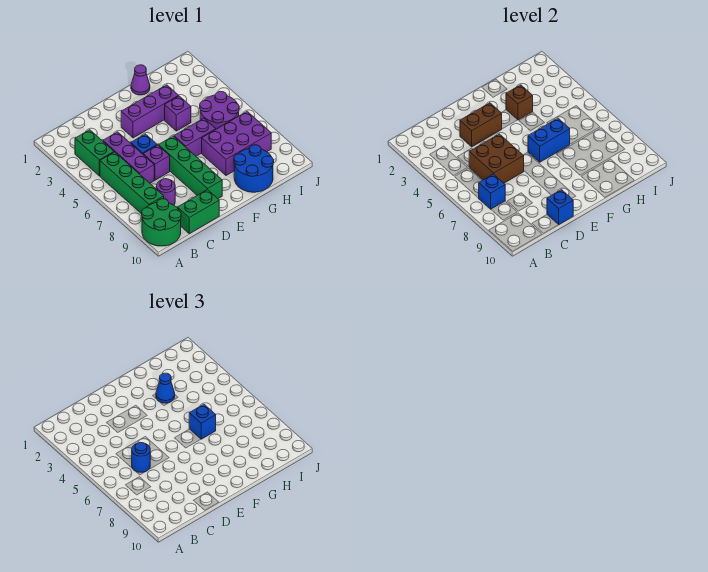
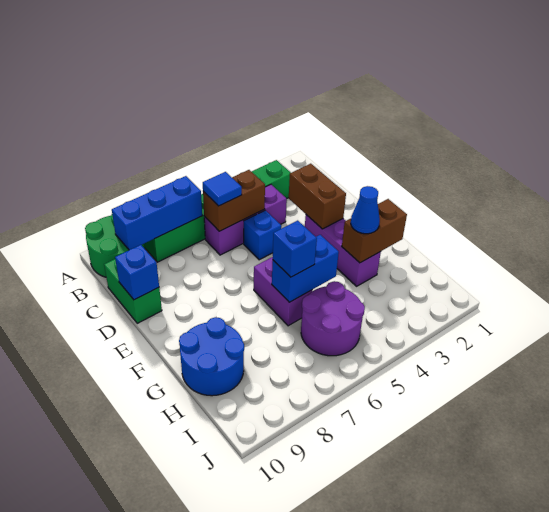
blue brick B7 level 2 -> blue brick B7:B9 level 2
brown brick C5:D6 level 2 -> brown brick C5:C6 level 2
blue round brick C6 level 3 -> blue tile C6 level 3
purple round brick C8 level 1 -> none
purple brick D6 level 1 -> none
green brick E6:E9 level 1 -> none
blue brick F6:G6 level 2 -> blue brick G5:G6 level 2
purple cone G1 level 1 -> none
brown brick G3 level 2 -> brown brick G2:G3 level 2
purple brick G4 level 1 -> none
purple brick G7:I8 level 1 -> none

